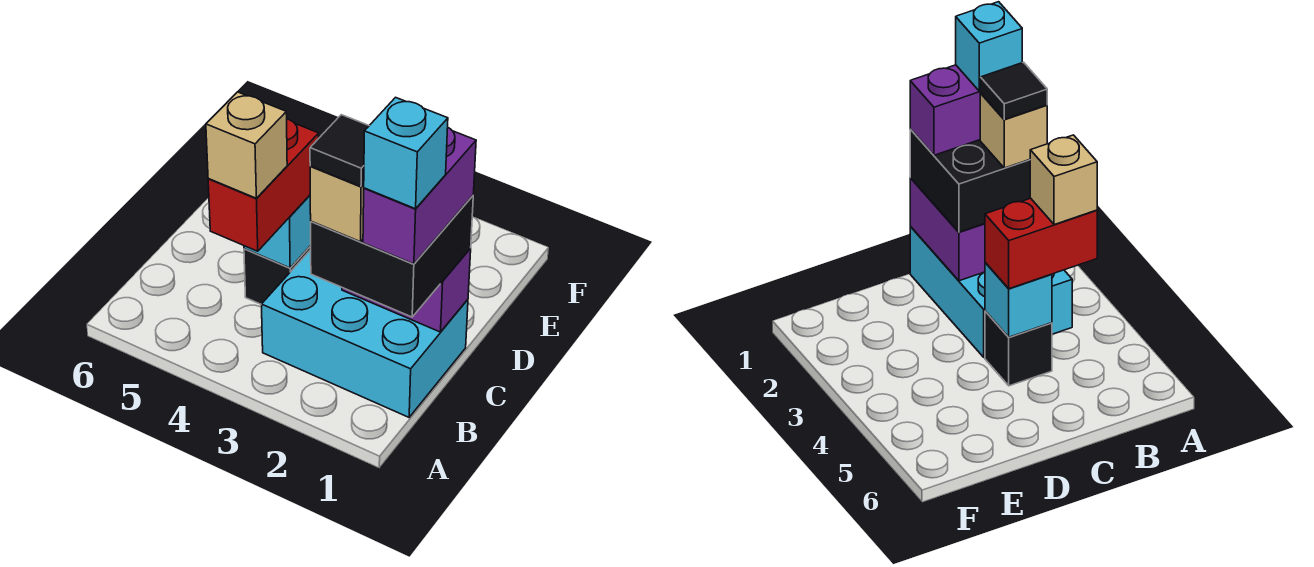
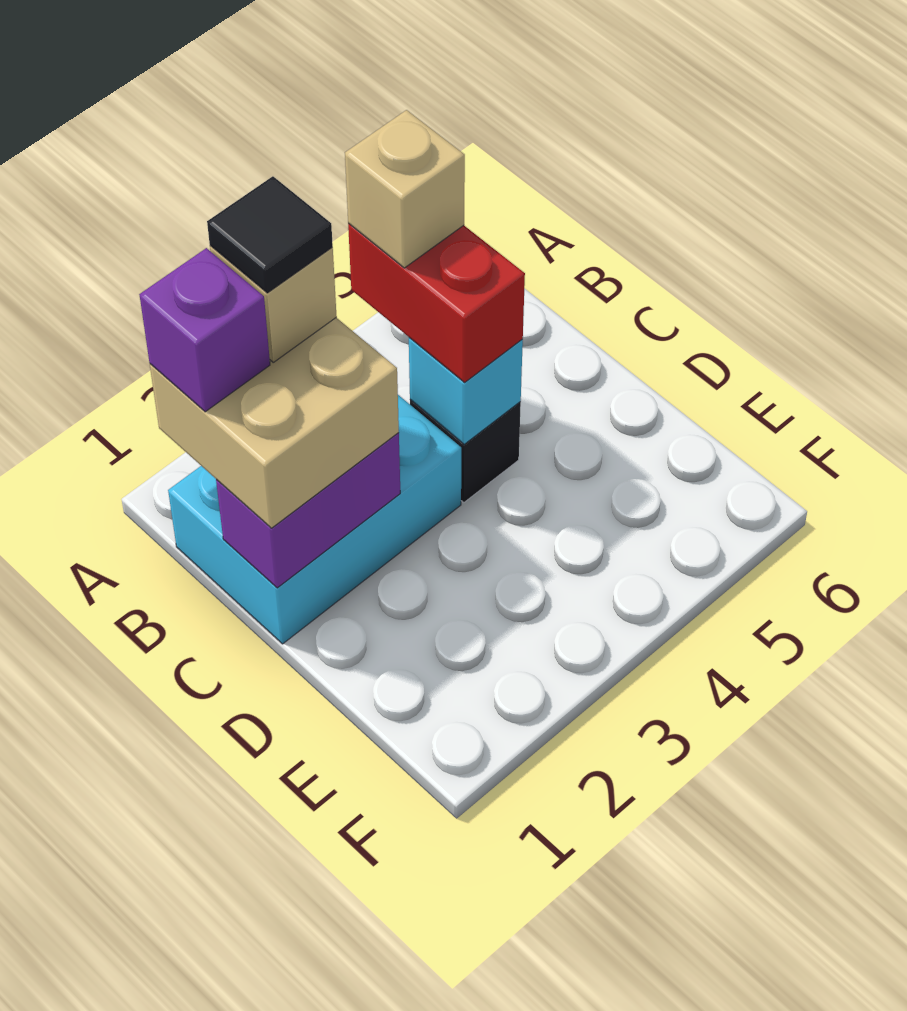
black brick B1:C2 level 3 -> tan brick B1:C2 level 3
purple brick B1:C1 level 4 -> purple brick B1 level 4
cyan brick B1 level 5 -> none

